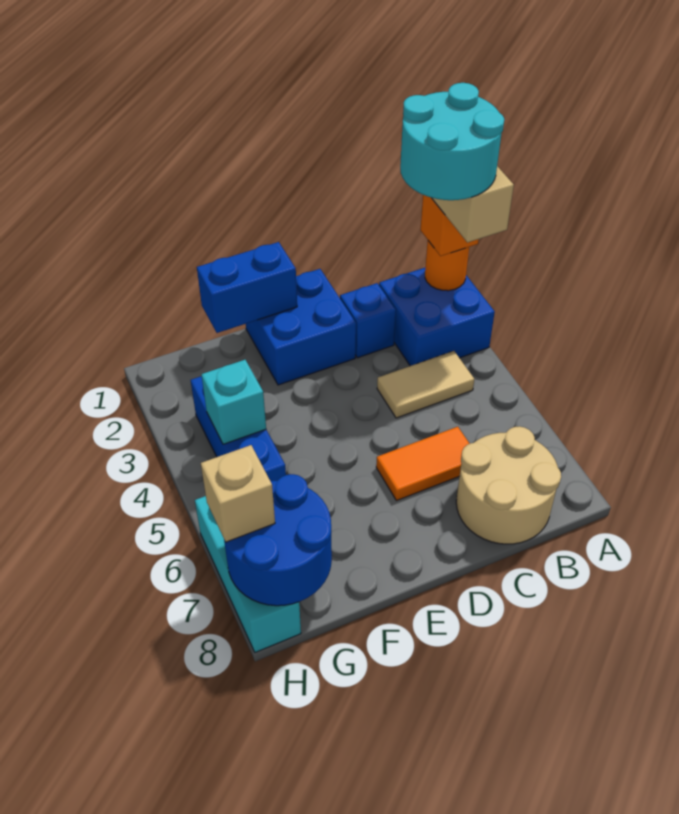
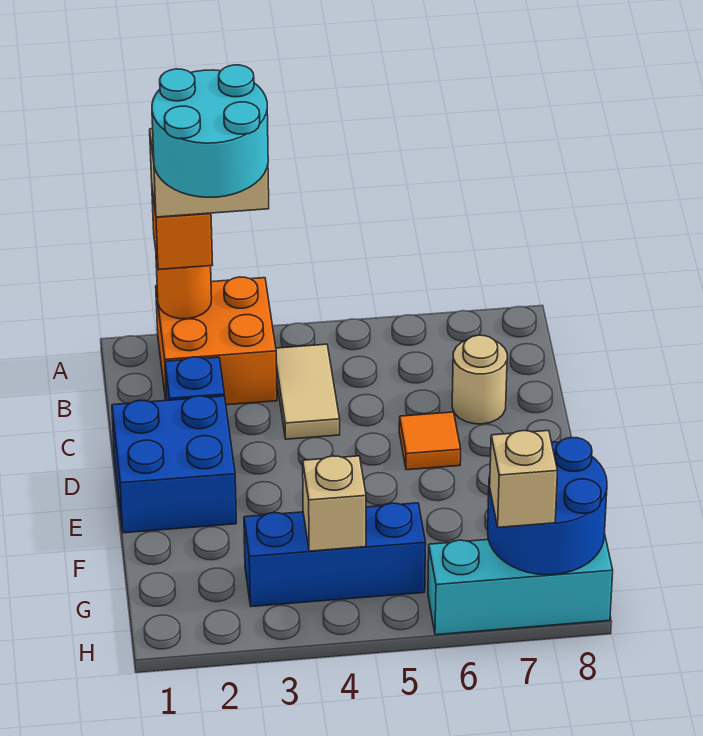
blue brick A2:B3 level 1 -> orange brick A2:B3 level 1
tan round brick B7:C8 level 1 -> tan round brick C7 level 1
orange tile C6:D6 level 1 -> orange tile D6 level 1
blue brick E1:F1 level 2 -> none
cyan brick G4 level 2 -> tan brick G4 level 2

